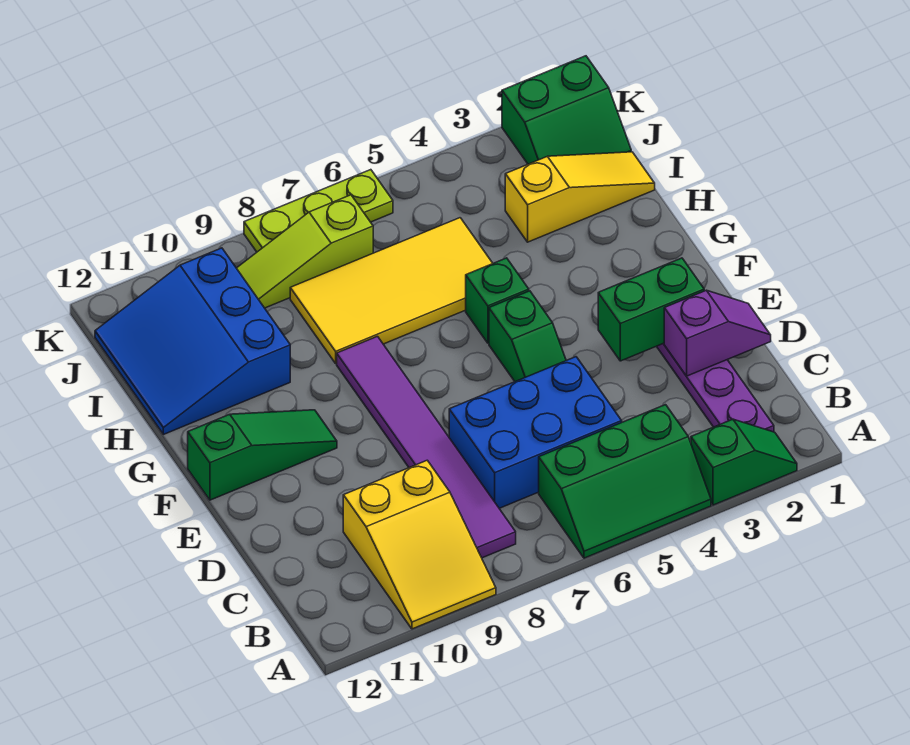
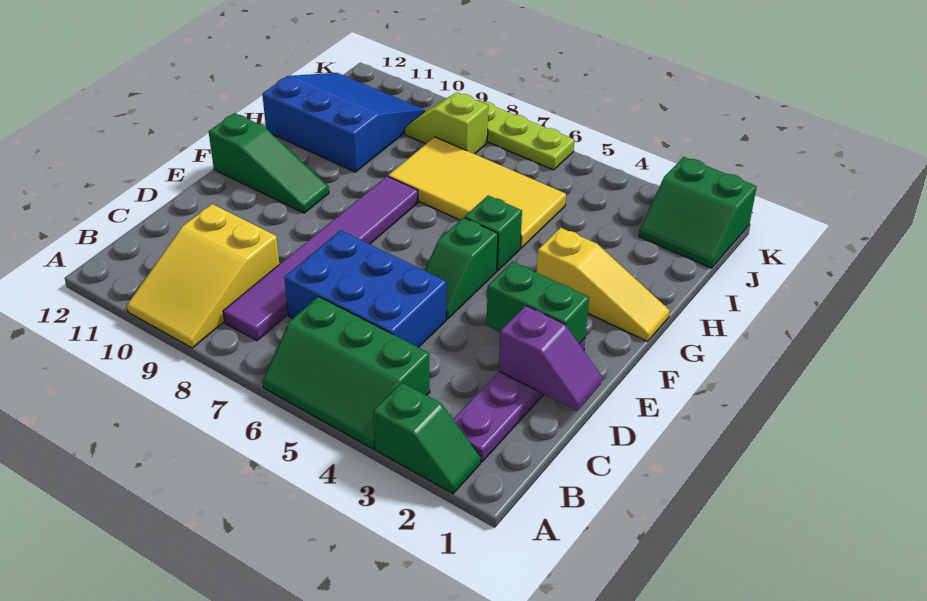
blue slope H10:J12 level 1 top 10 -> blue slope H10:J12 level 1 top H
yellow slope I1:I3 level 1 top 3 -> yellow slope G1:G3 level 1 top 3
lime slope J7:J9 level 1 top 7 -> lime slope J8:J9 level 1 top 8

